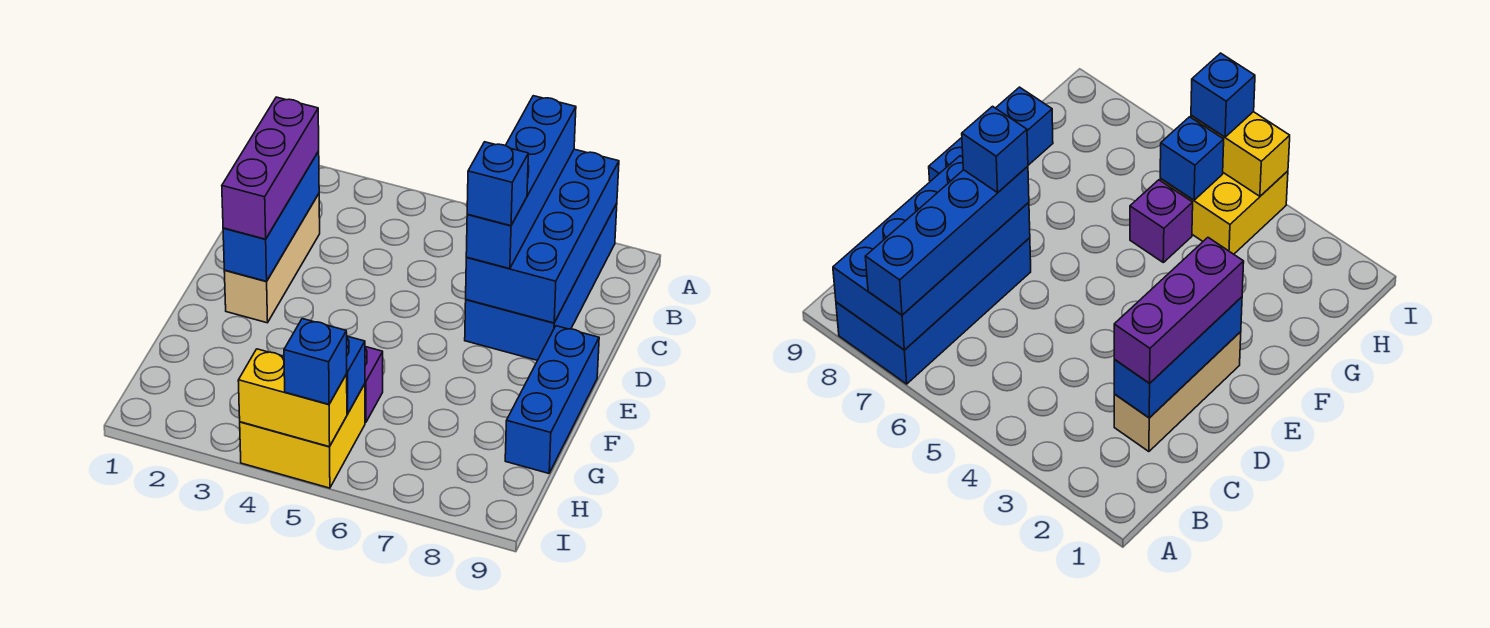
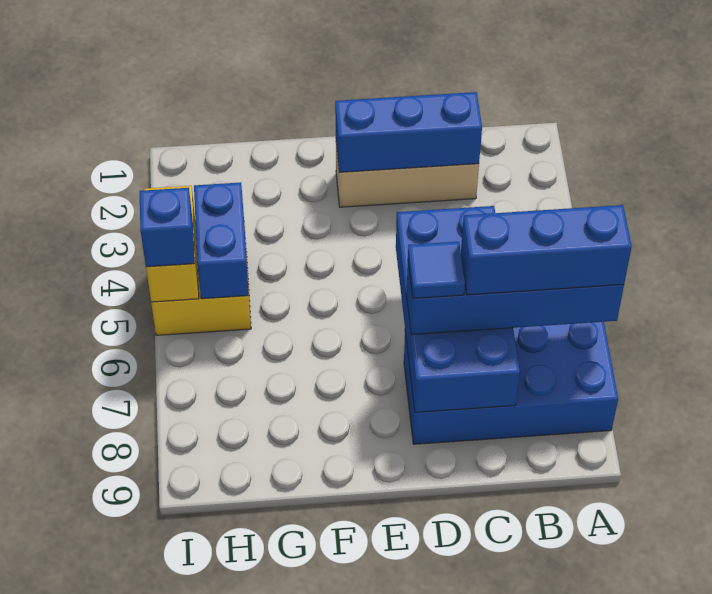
blue brick A7:D8 level 2 -> blue brick C5:D8 level 2
purple brick C2:E2 level 3 -> none
blue brick D7 level 4 -> blue tile D7 level 4
blue brick E9:G9 level 1 -> blue brick A7:C7 level 4
purple brick G5 level 1 -> none
blue brick H5 level 2 -> blue brick H4:H5 level 2

